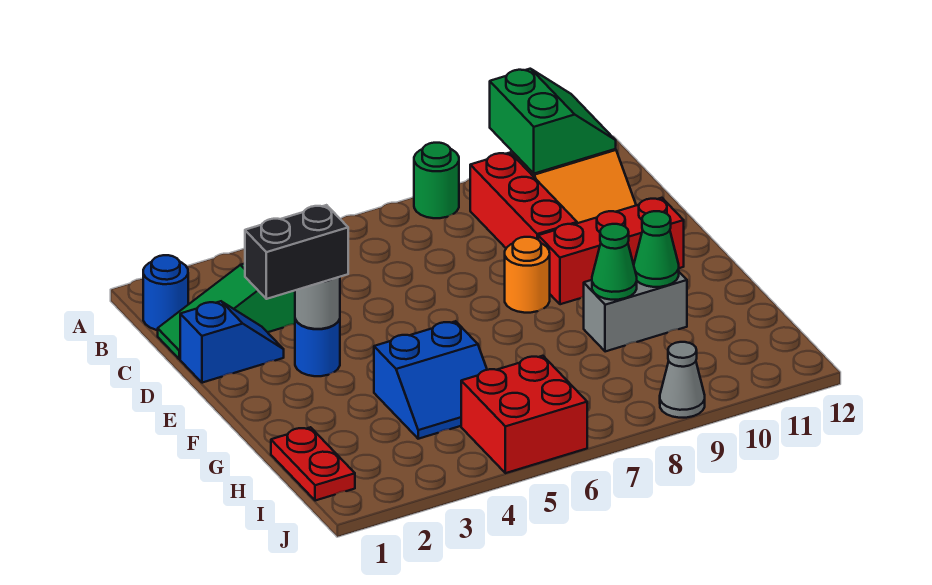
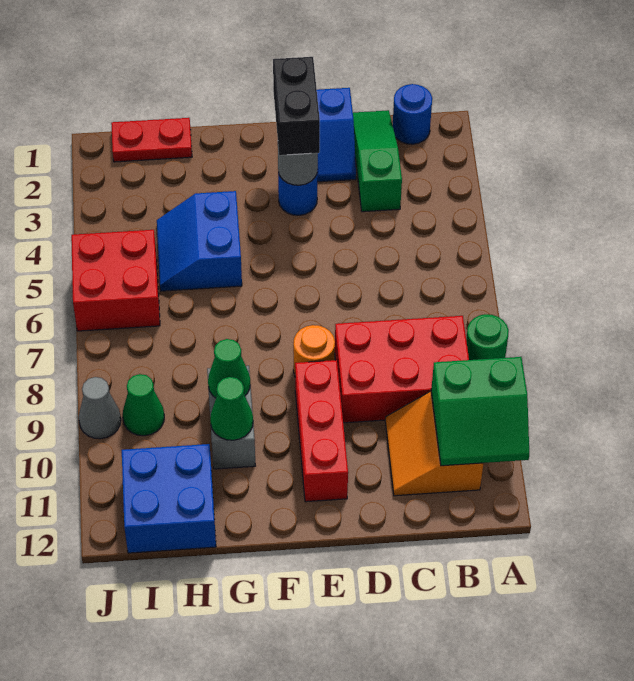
red brick B9:D9 level 1 -> red brick B8:D9 level 1
none -> blue brick H11:I12 level 1
none -> green cone I9 level 1

